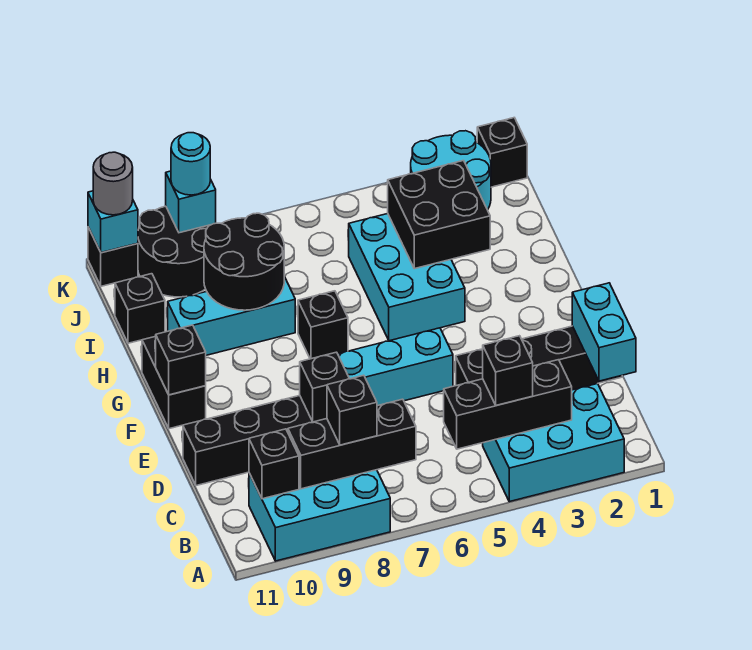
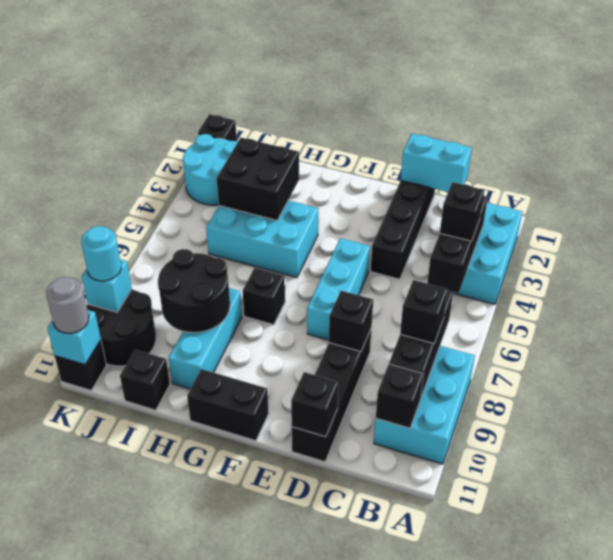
black brick F11 level 2 -> black brick D11 level 2

